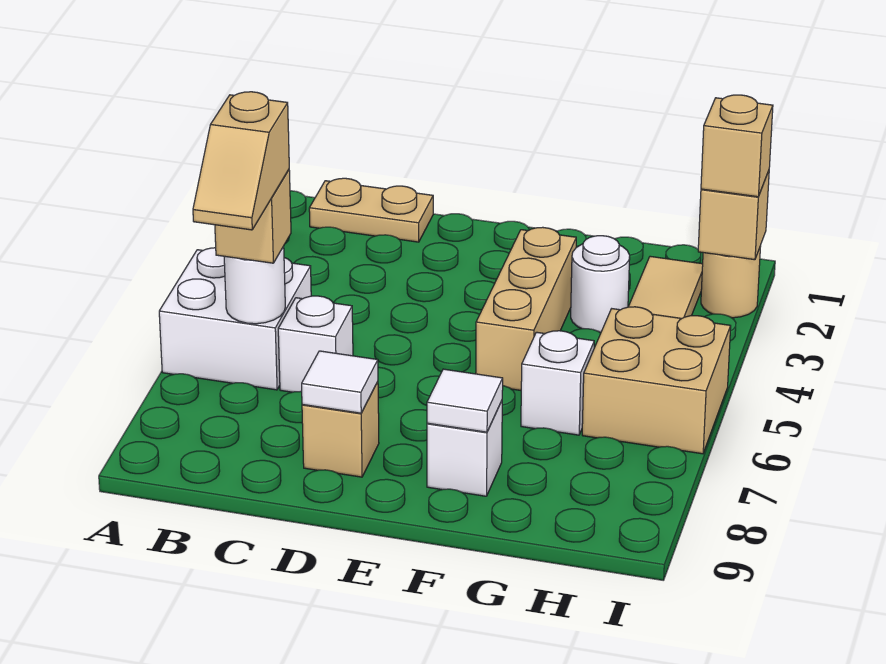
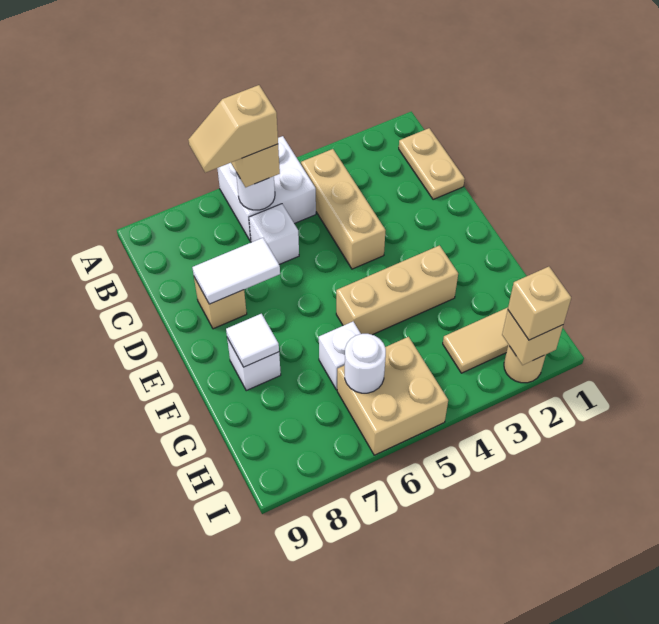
none -> tan brick B4:D4 level 1
white tile D8 level 2 -> white tile D7:D8 level 2
white round brick G3 level 1 -> white round brick H6 level 2

